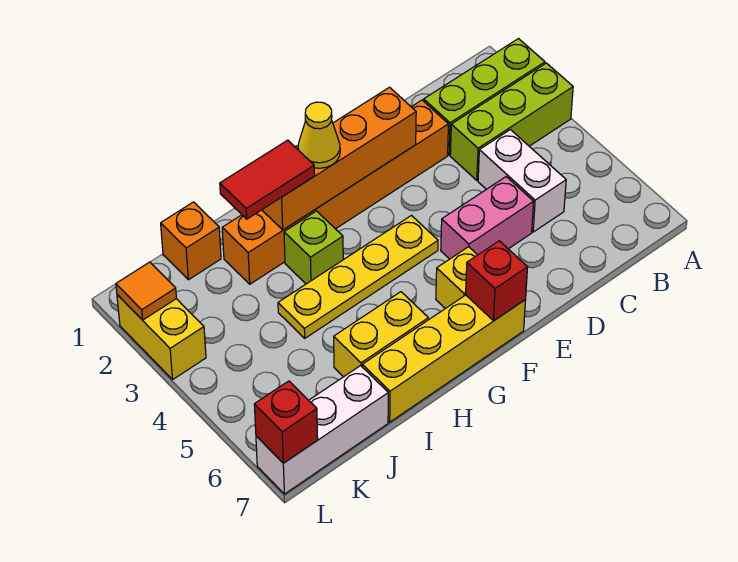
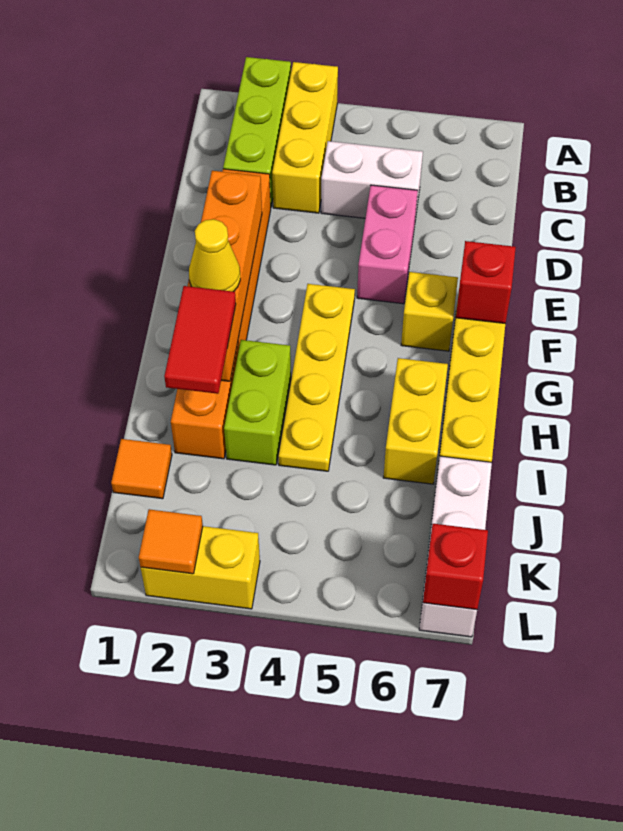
lime brick A3:C3 level 1 -> yellow brick A3:C3 level 1
lime brick H3 level 1 -> lime brick H3:I3 level 1
orange brick J1 level 1 -> orange tile J1 level 1

